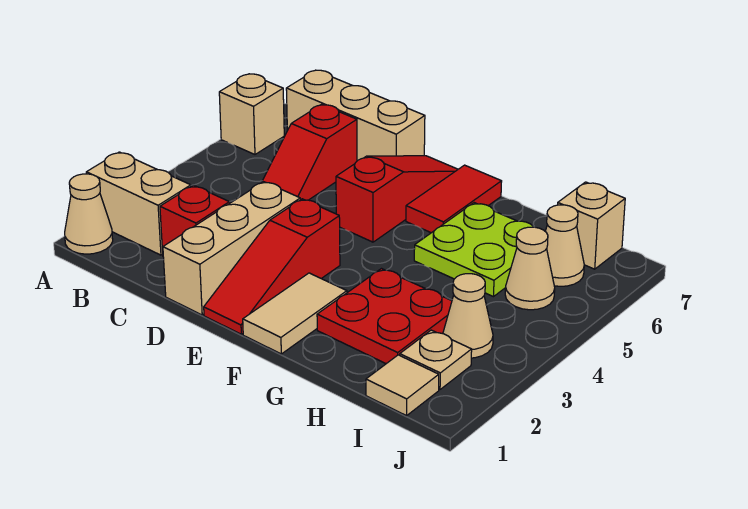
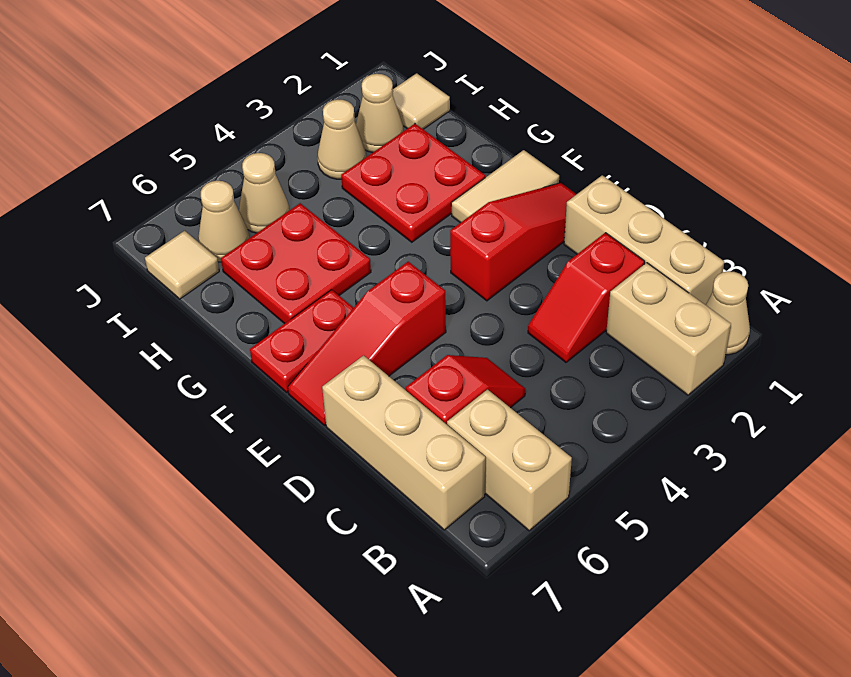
tan brick A6 level 1 -> tan brick A6:B6 level 1
tan brick D1:D3 level 1 -> tan brick B1:D1 level 1
red tile F6:F7 level 1 -> red plate F6:F7 level 1
lime plate G5:H6 level 1 -> red plate G5:H6 level 1
tan plate I2 level 1 -> tan cone I2 level 1
tan brick I7 level 1 -> tan tile I7 level 1

